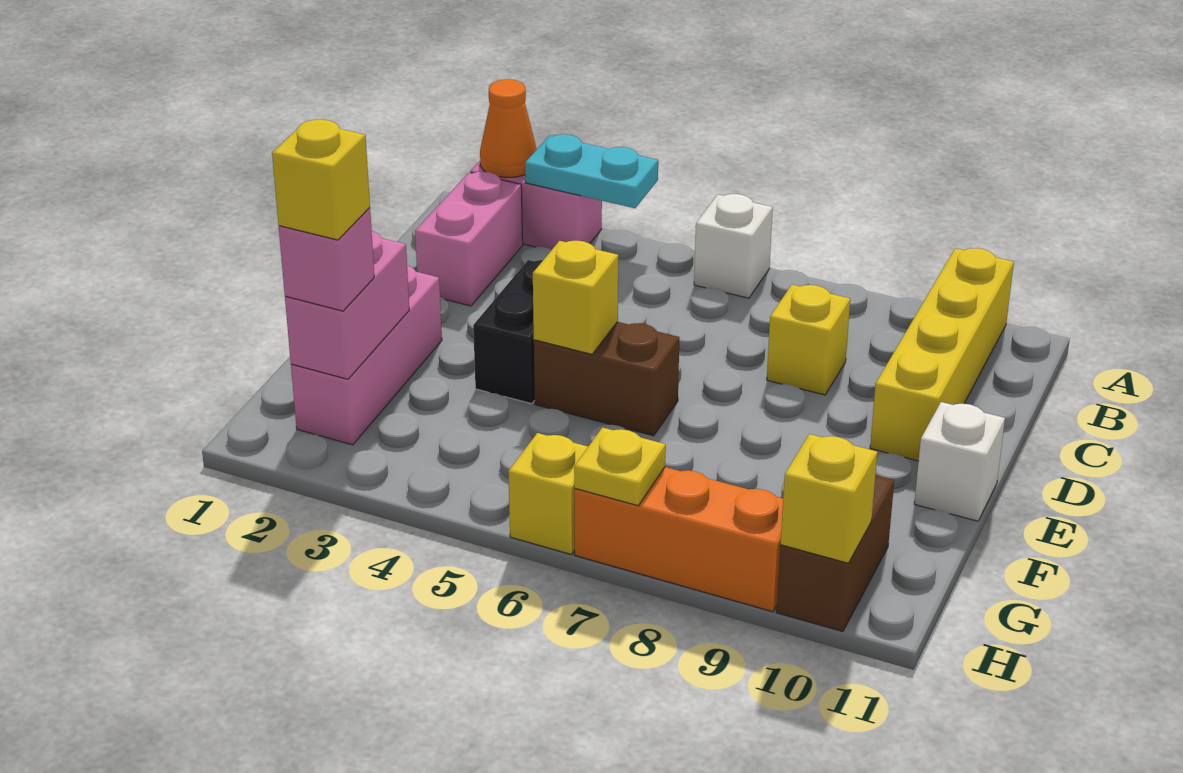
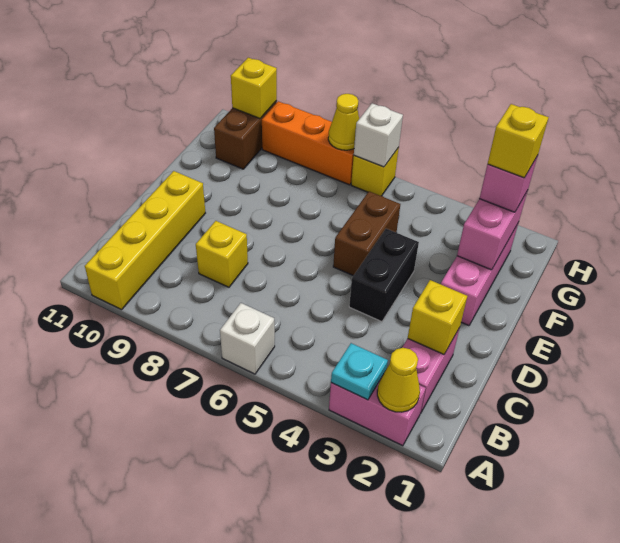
orange cone A2 level 2 -> yellow cone A2 level 2
cyan plate A3:A4 level 2 -> cyan plate A3 level 2
brown brick E5:E6 level 1 -> brown brick E5:F5 level 1
yellow brick E5 level 2 -> yellow brick C2 level 2
white brick E11 level 1 -> white brick H6 level 2
yellow plate H7 level 2 -> yellow cone H7 level 2

